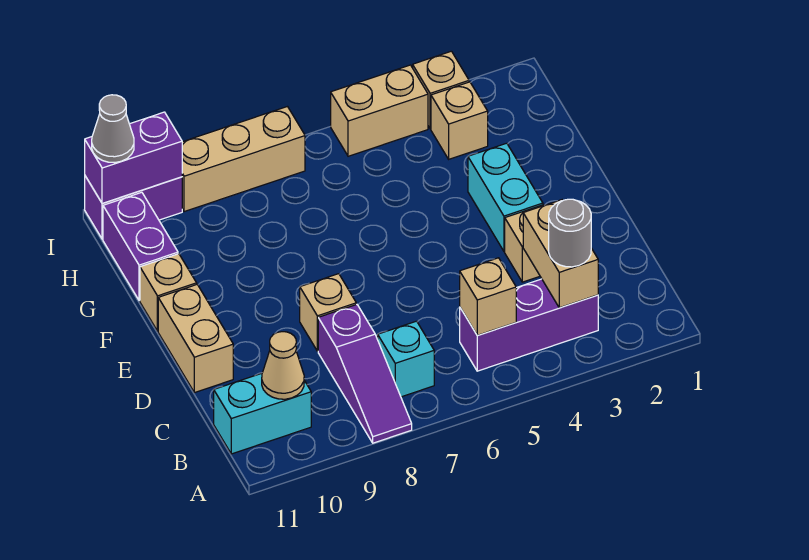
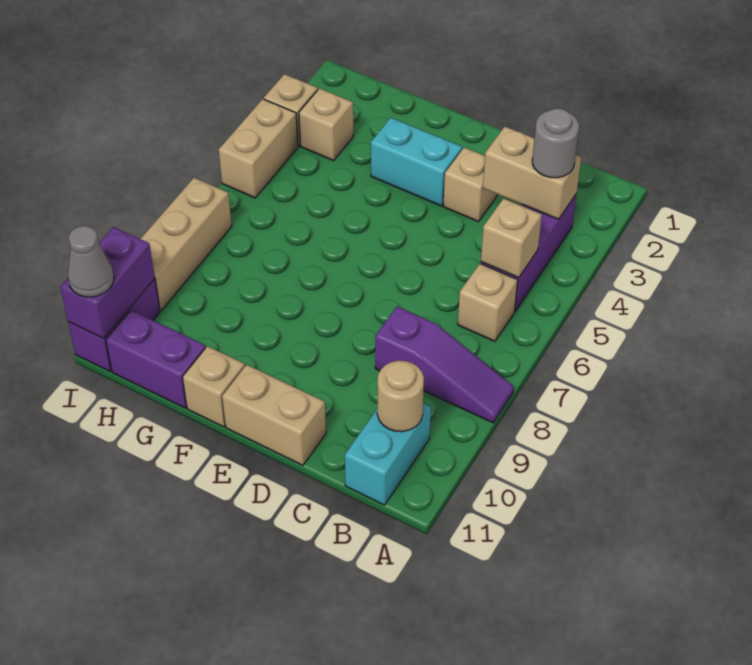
cyan brick B7 level 1 -> none
tan cone B10 level 2 -> tan round brick B10 level 2
tan brick D8 level 1 -> tan brick B6 level 1

